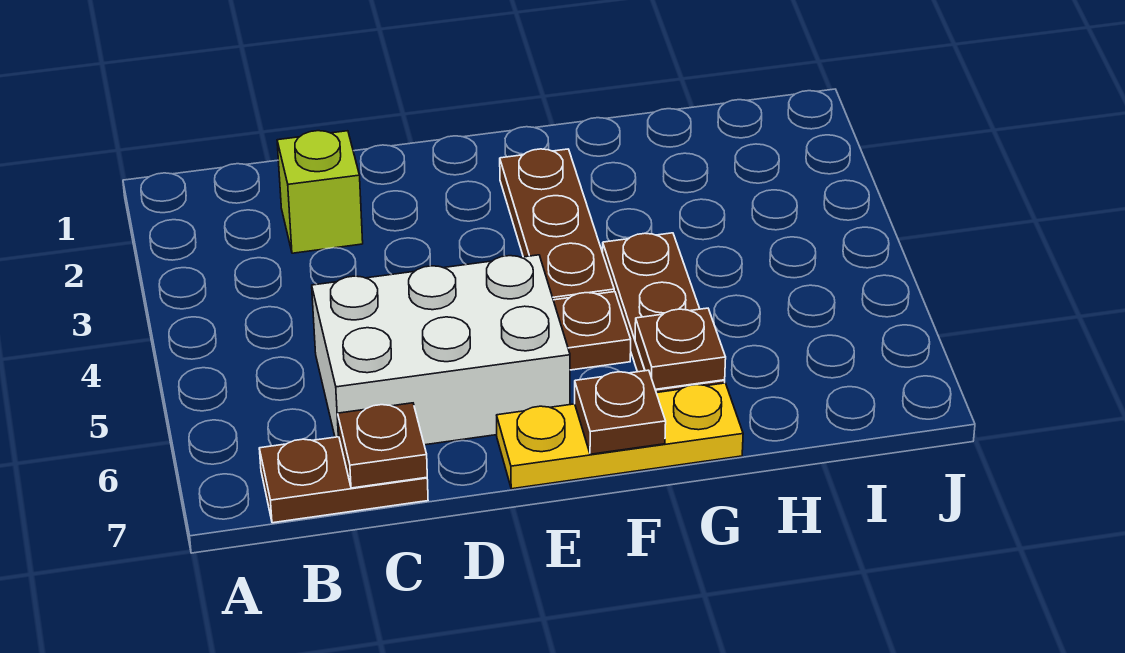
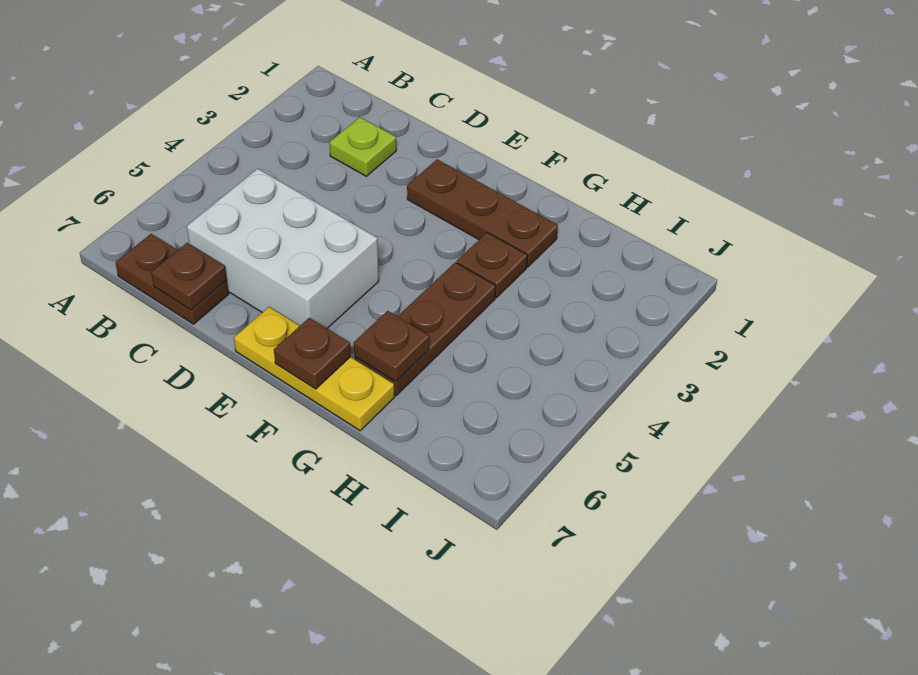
lime brick C2 level 1 -> lime plate C2 level 1
brown plate F2:F4 level 1 -> brown plate E2:G2 level 1
brown plate F5 level 1 -> brown plate G3 level 1

